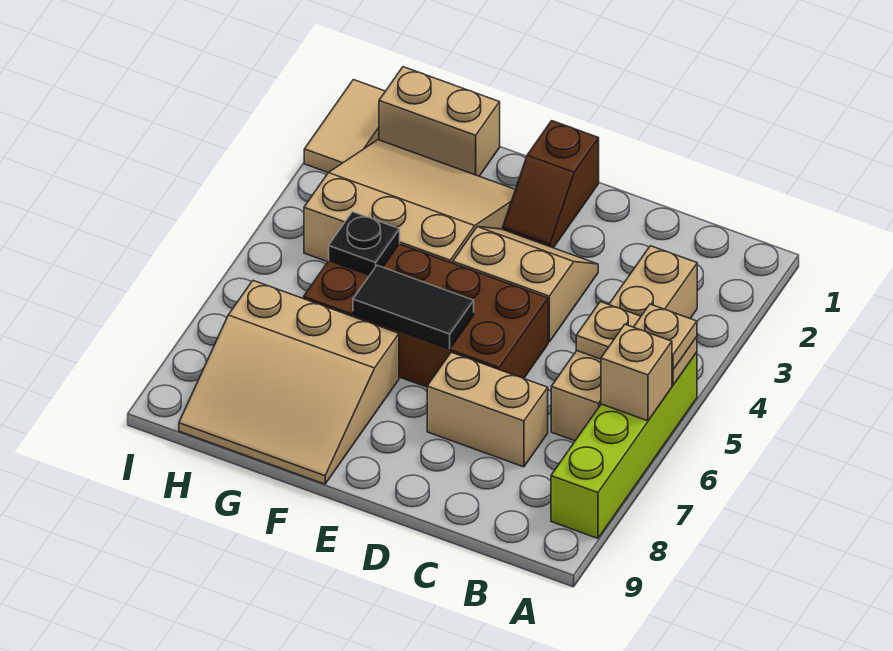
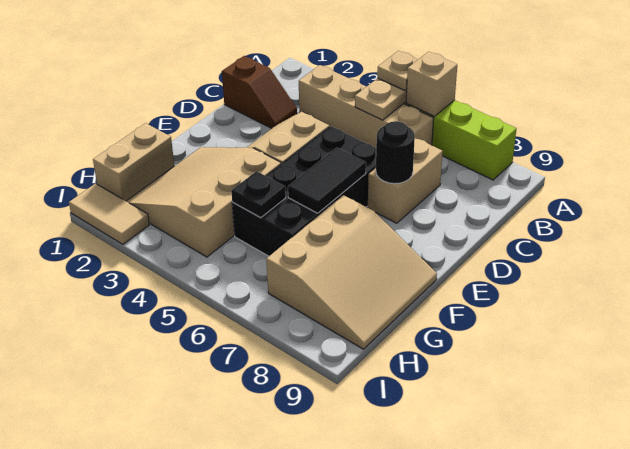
brown brick D5:G6 level 1 -> black brick D5:G6 level 1
none -> black round brick D7 level 2
brown slope E1:E2 level 1 top 1 -> brown slope C1:C2 level 1 top 1

